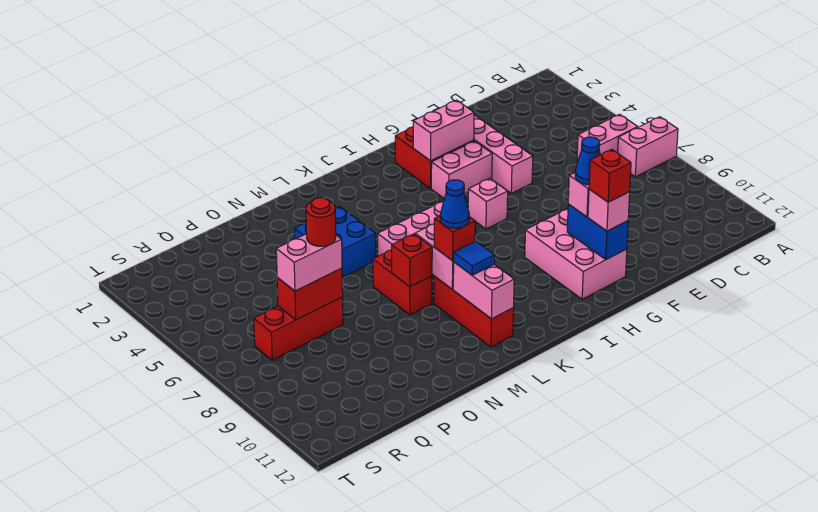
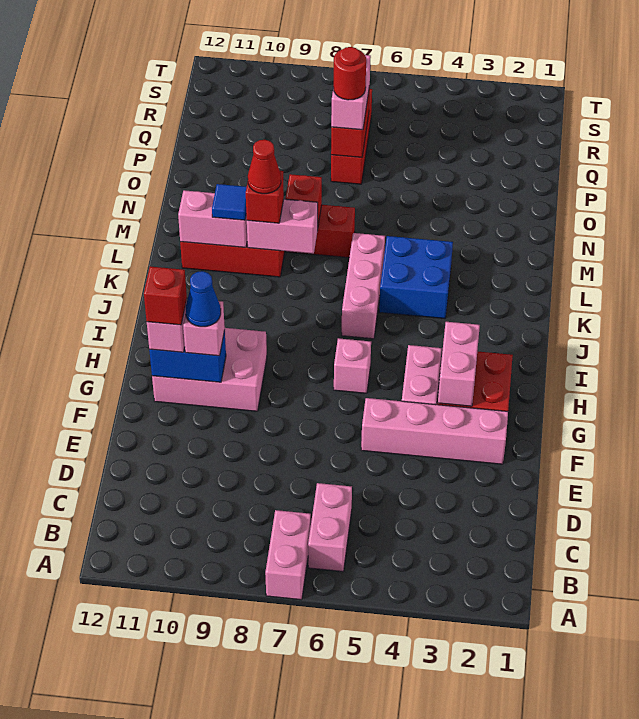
blue cone L9 level 4 -> red cone L9 level 4
blue brick M4:N5 level 1 -> blue brick K4:L5 level 1

